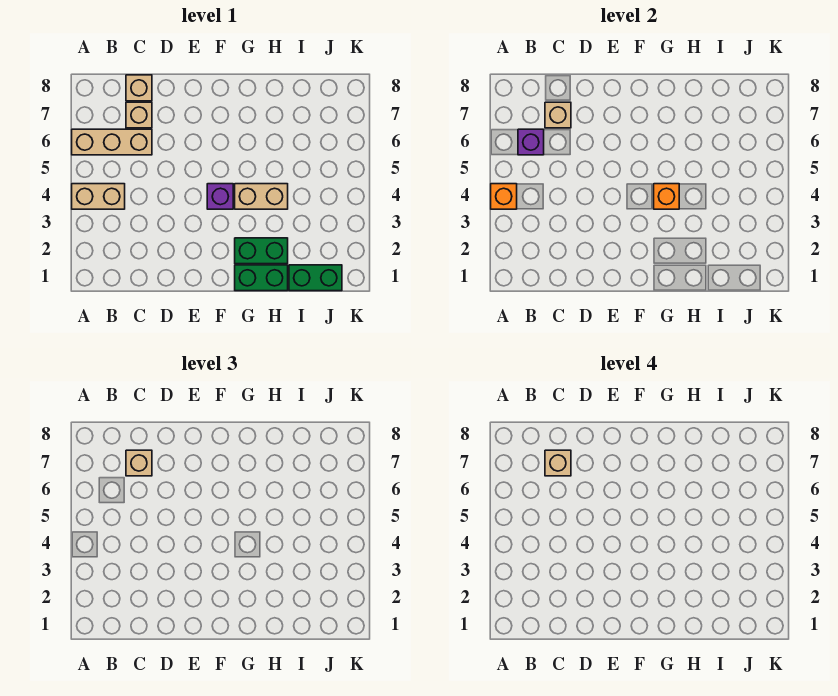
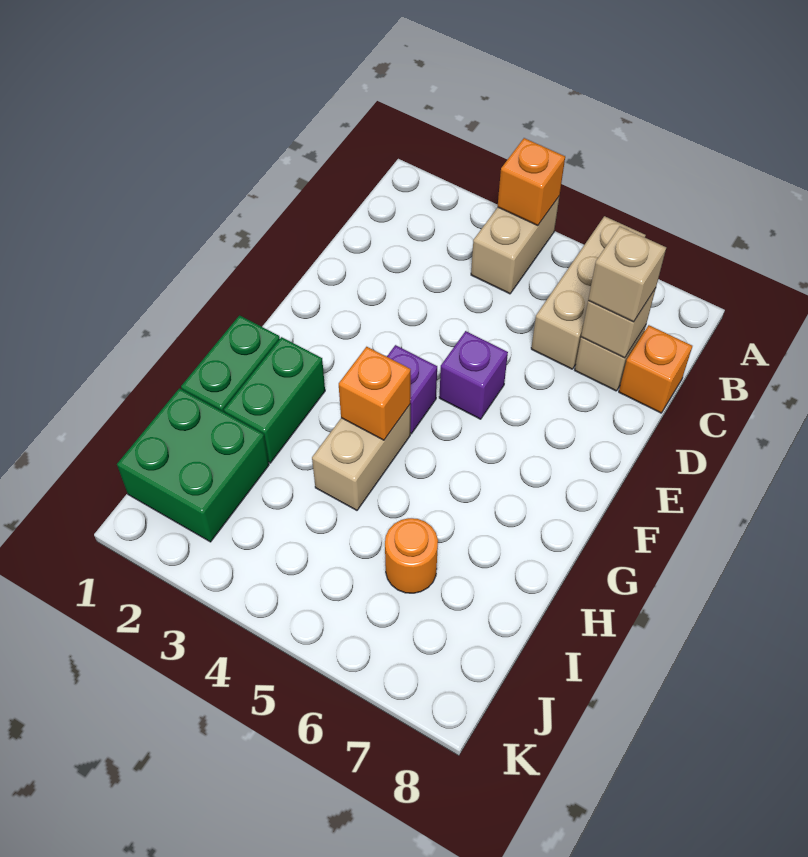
purple brick B6 level 2 -> purple brick E5 level 1
tan brick C7 level 4 -> none
tan brick C8 level 1 -> orange brick C8 level 1
green brick I1:J1 level 1 -> green brick I1:J2 level 1
none -> orange round brick I6 level 1

